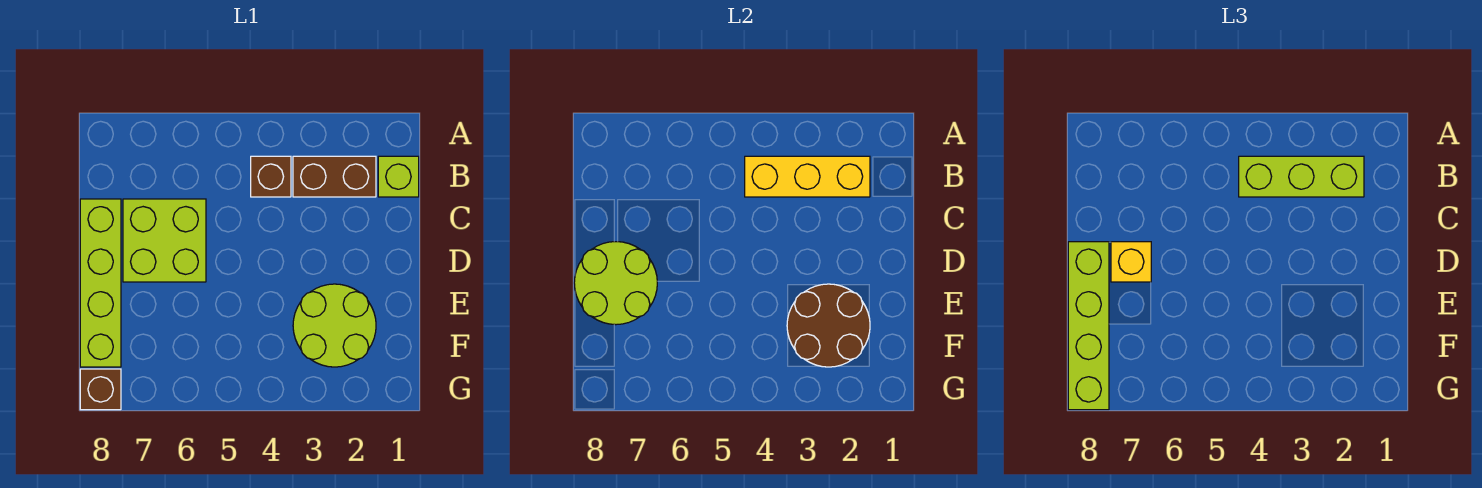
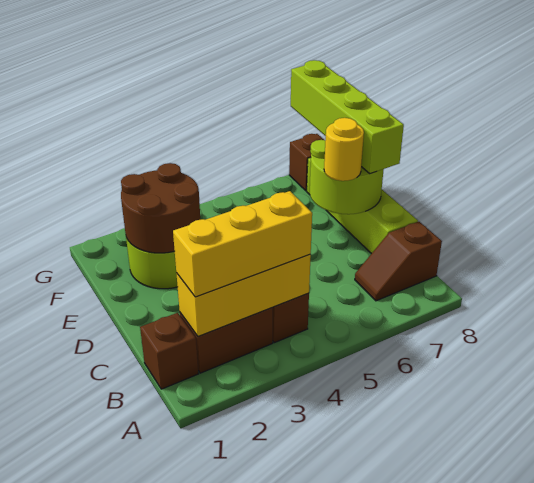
lime brick B1 level 1 -> brown brick B1 level 1
lime brick B2:B4 level 3 -> yellow brick B2:B4 level 3
none -> brown slope B7:B8 level 1 top 8
lime brick C6:D7 level 1 -> none
yellow brick D7 level 3 -> yellow round brick D7 level 3

